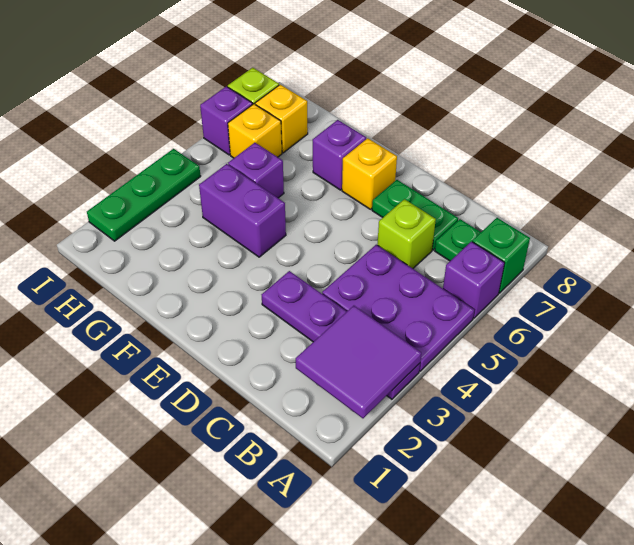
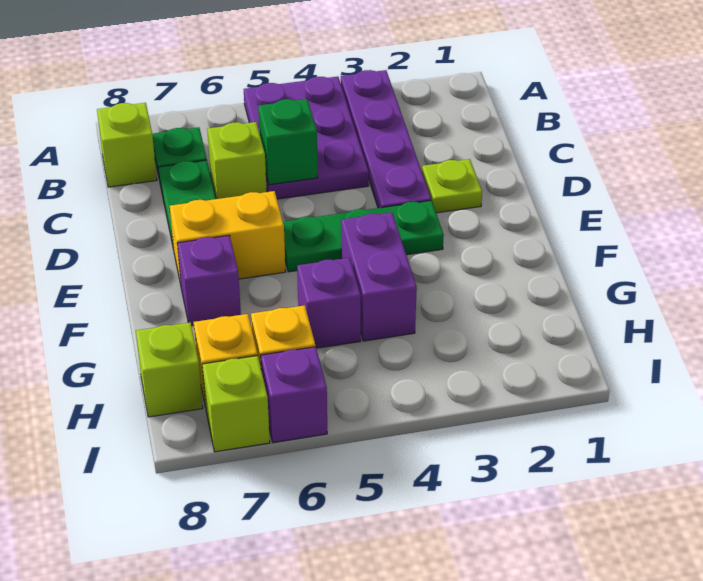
purple tile A2:B3 level 2 -> none
purple brick A6 level 1 -> none
green brick A7 level 1 -> green brick C5 level 2
none -> lime brick B8 level 1
none -> lime plate D2 level 1
yellow brick E7 level 1 -> yellow brick E6:E7 level 1
none -> lime brick H8 level 1
green plate I2:I4 level 1 -> green plate E3:E5 level 1

